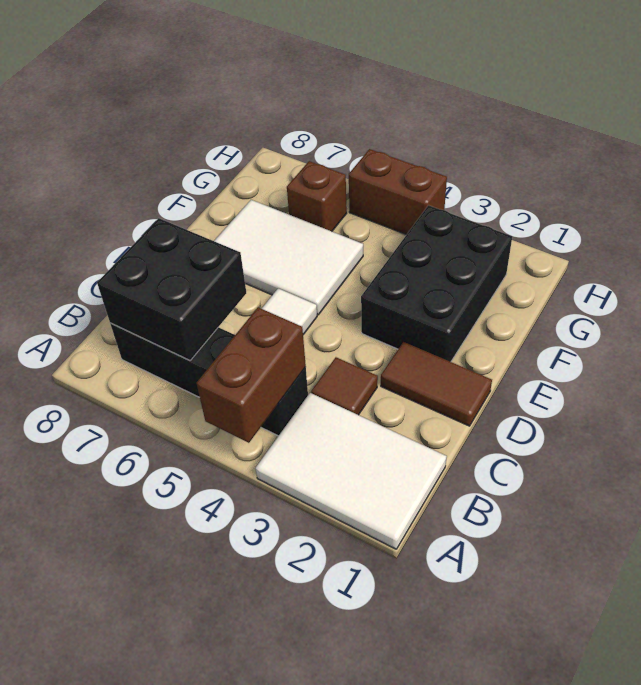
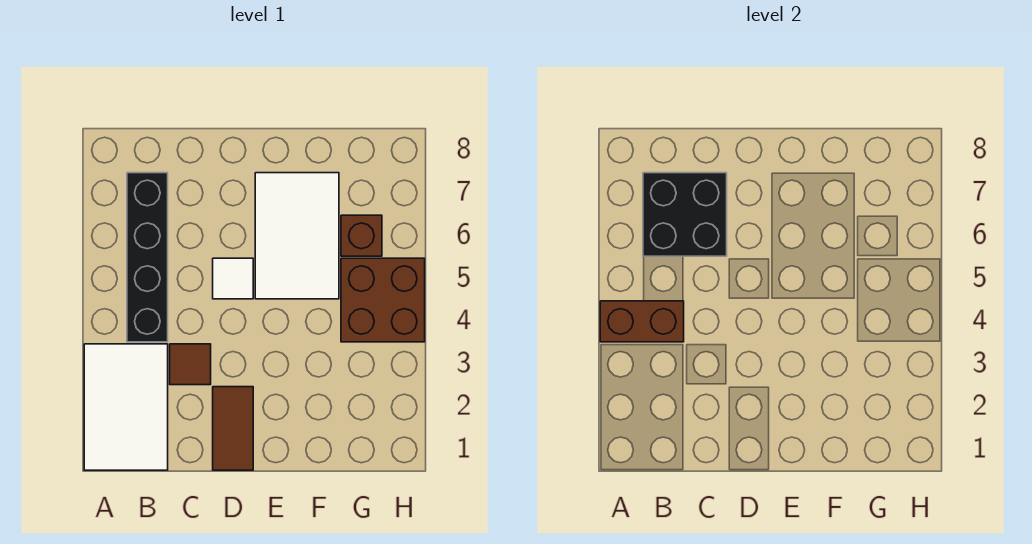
black brick E2:G3 level 1 -> none
brown brick H4:H5 level 1 -> brown brick G4:H5 level 1

